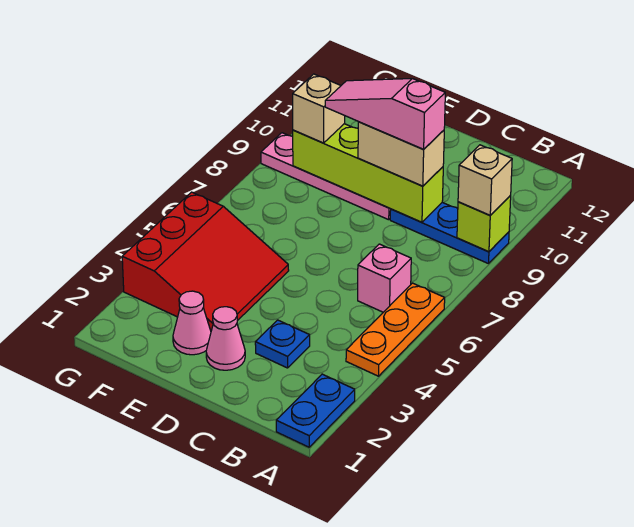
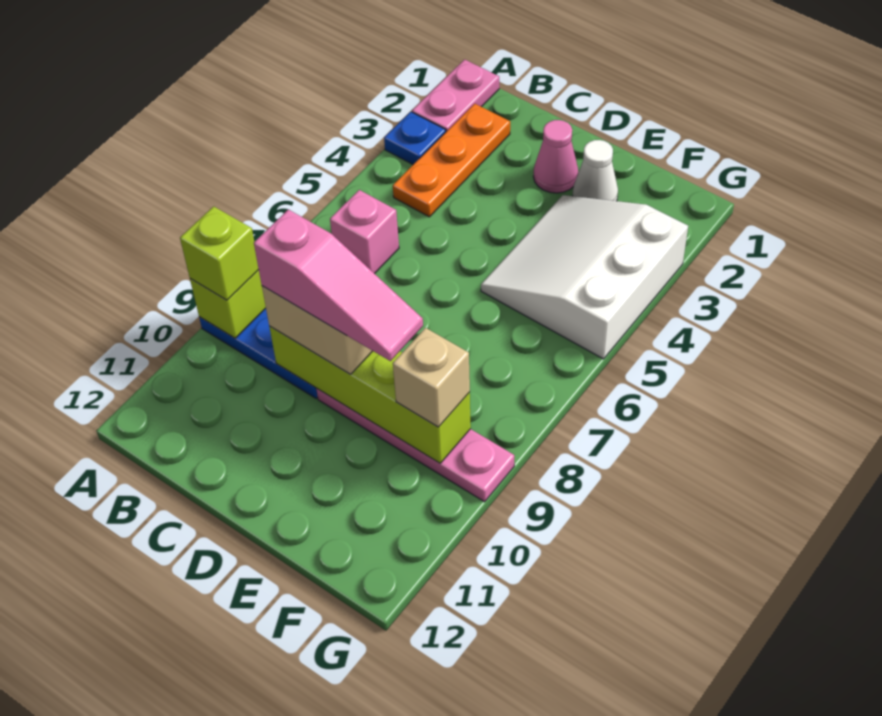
blue plate A1:A2 level 1 -> pink plate A1:A2 level 1
orange plate A4:A6 level 1 -> orange plate B2:B4 level 1
tan brick A9 level 3 -> lime brick A9 level 3
blue plate C3 level 1 -> blue plate A3 level 1
pink cone E2 level 1 -> white cone E2 level 1
red slope E3:G5 level 1 top G -> white slope E3:G5 level 1 top G

